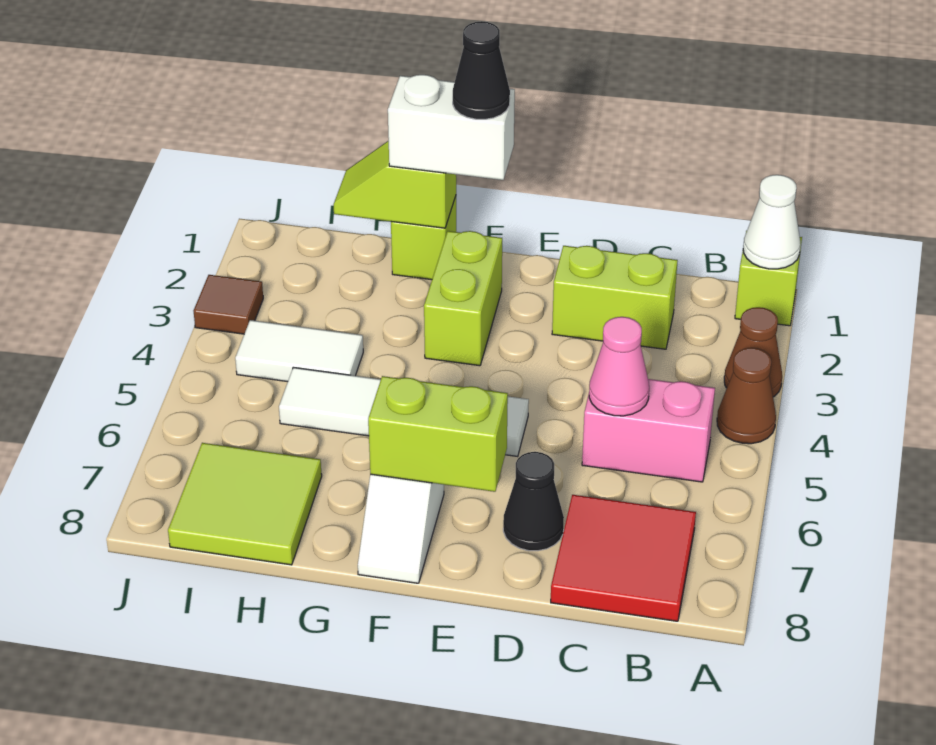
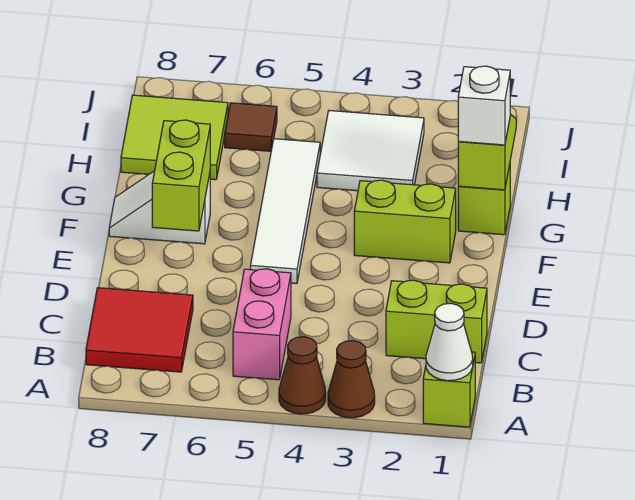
lime brick C2:D2 level 1 -> lime brick C1:C2 level 1
pink cone C5 level 2 -> none
black cone D7 level 1 -> none
white brick F1:G1 level 3 -> white brick G1 level 3
black cone F1 level 4 -> none
white tile H4:I4 level 1 -> white tile H3:I4 level 1
brown tile J3 level 1 -> brown tile I6 level 1

